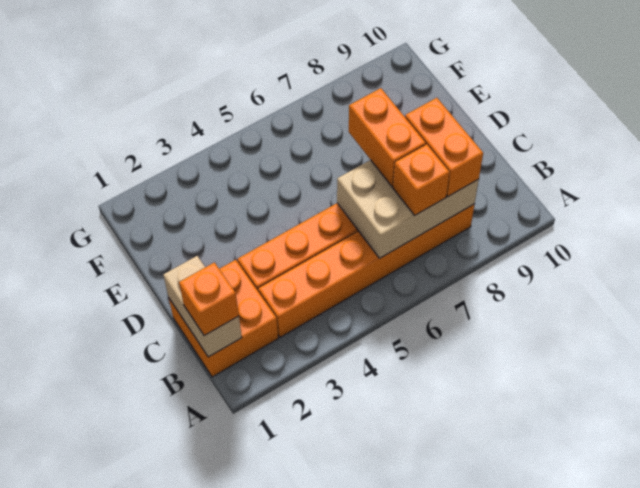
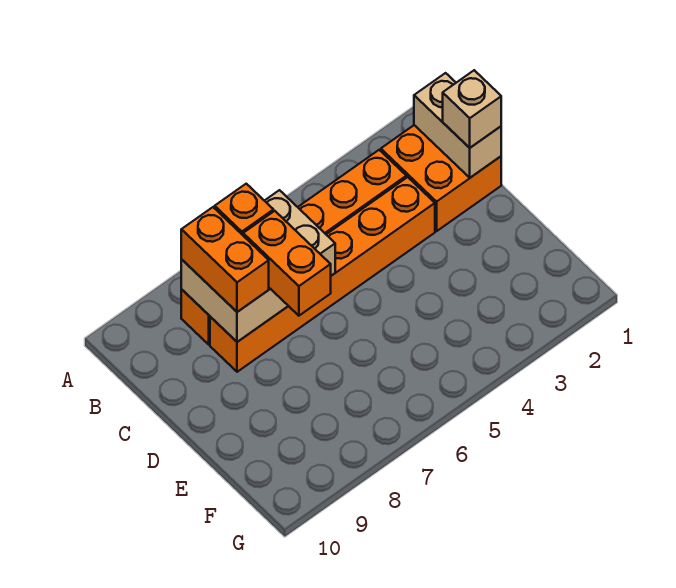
orange brick B1 level 3 -> none
none -> tan brick C1 level 3

